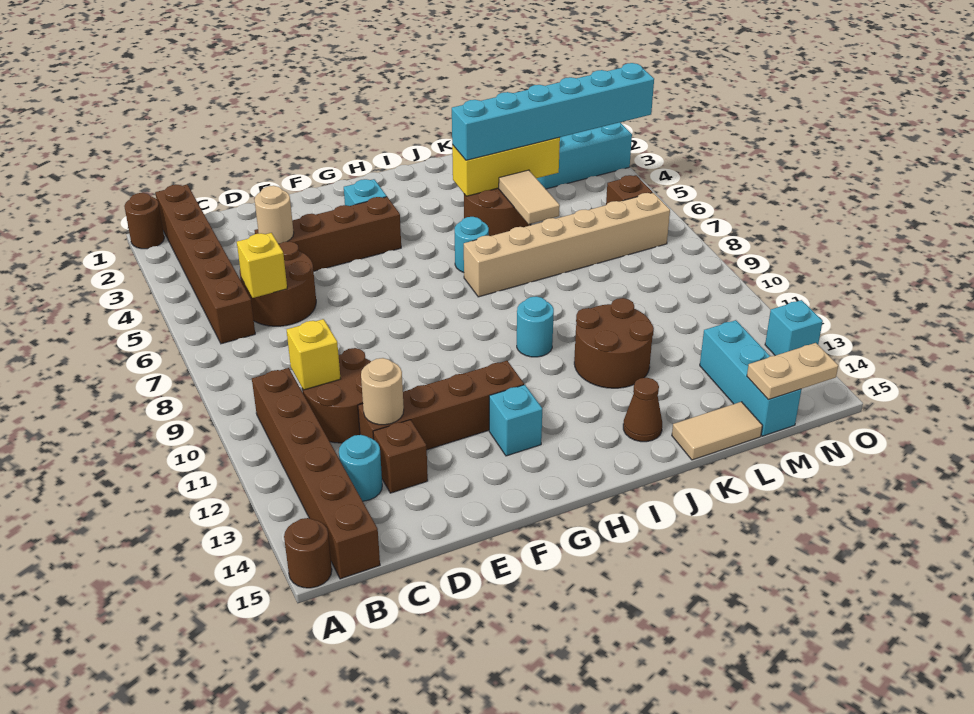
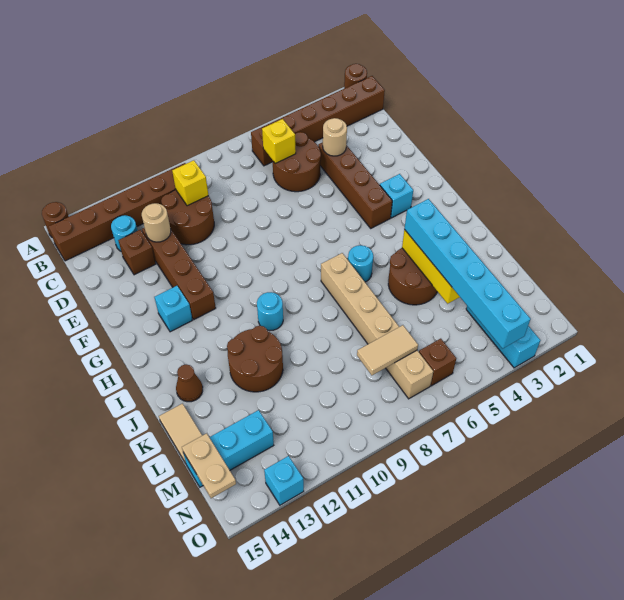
tan tile K5:K6 level 2 -> tan tile M7:M8 level 2

